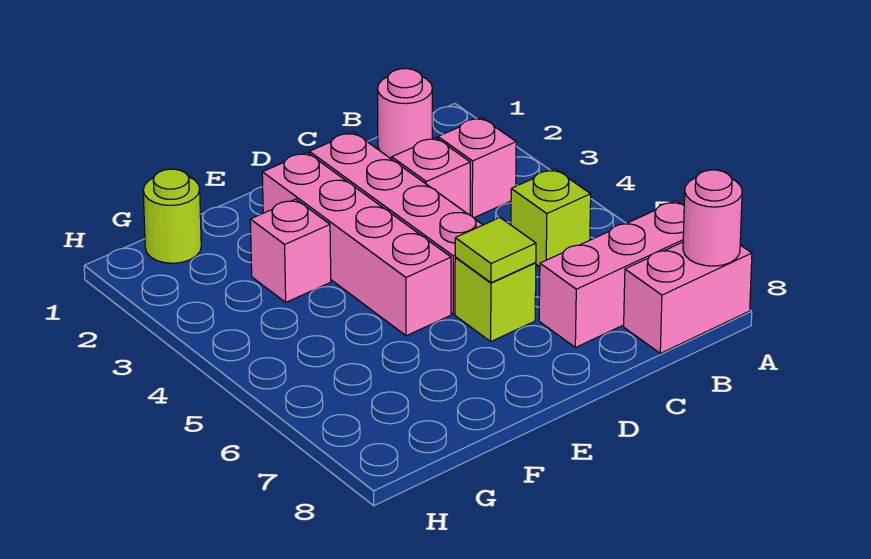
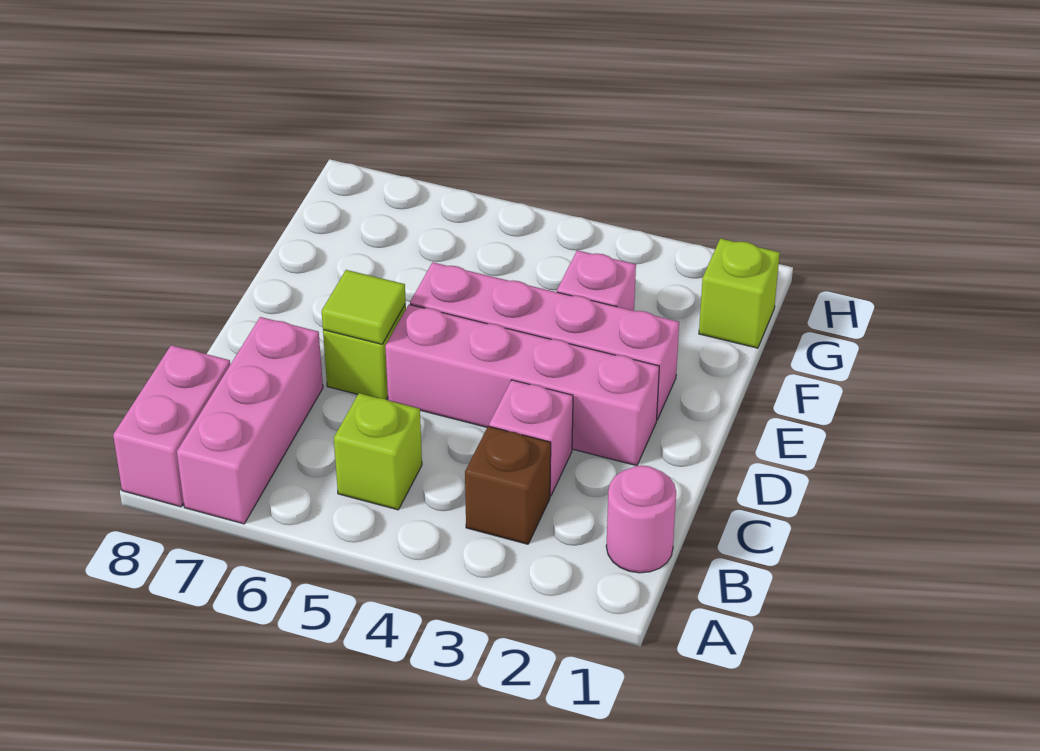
pink round brick A8 level 2 -> none
pink brick B3 level 1 -> brown brick B3 level 1
lime round brick G1 level 1 -> lime brick G1 level 1

